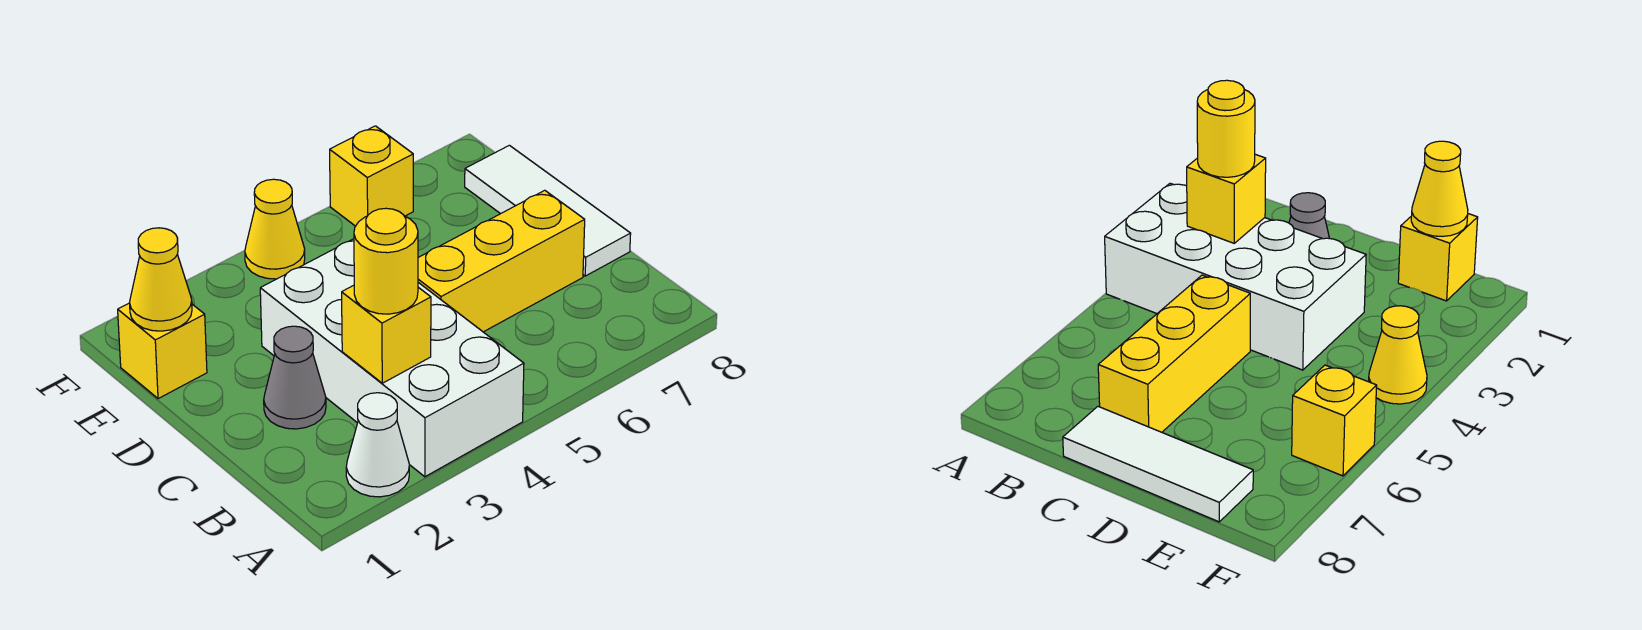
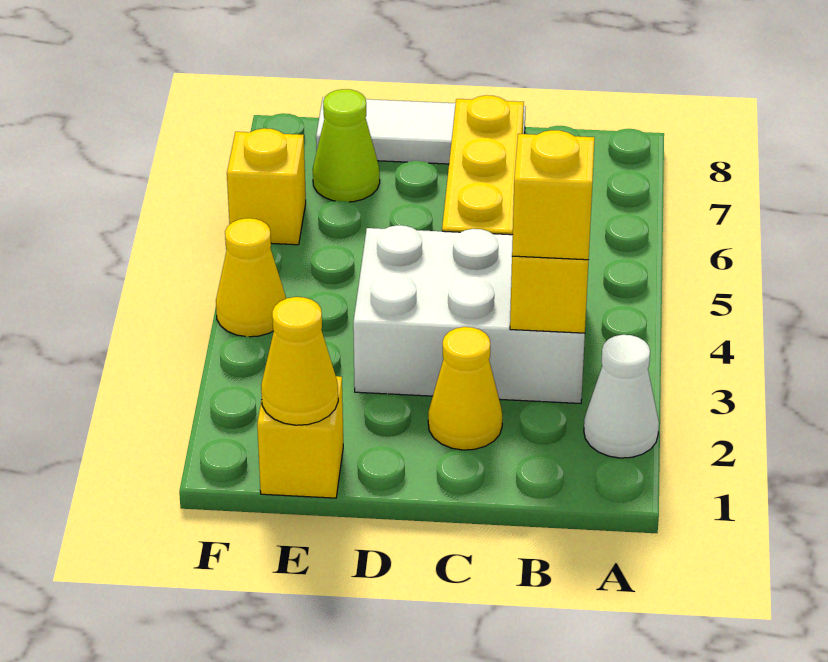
white brick A3:D4 level 1 -> white brick B3:D4 level 1
yellow round brick B3 level 3 -> yellow brick B3 level 3
grey cone C2 level 1 -> yellow cone C2 level 1
none -> lime cone E7 level 1

